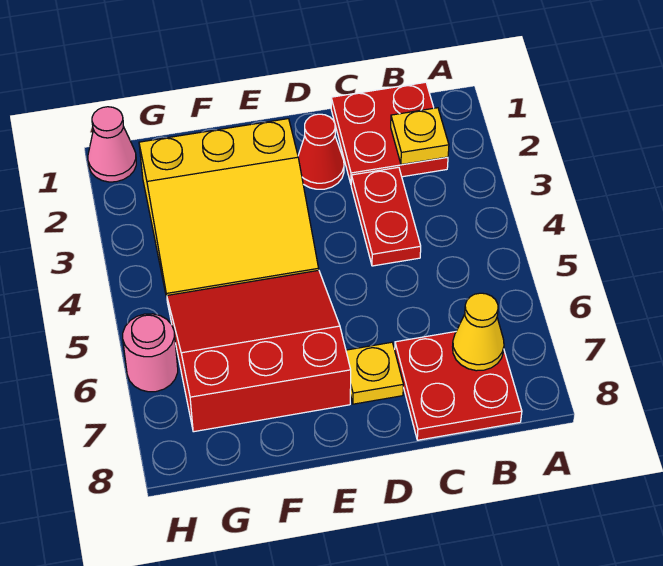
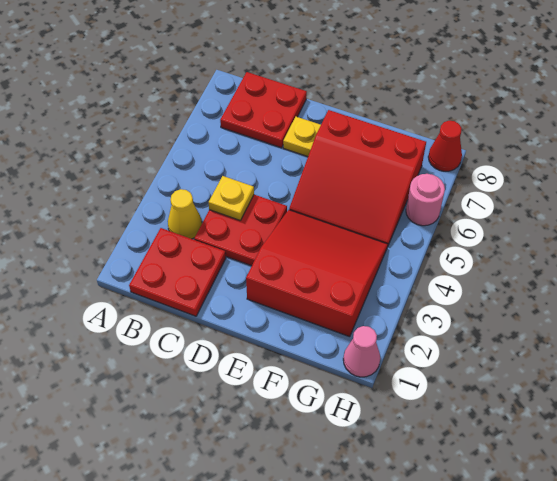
yellow plate B2 level 2 -> yellow plate C4 level 2
yellow cone B7 level 2 -> yellow cone B3 level 1
red plate C3:C4 level 1 -> red plate C3:D4 level 1
red cone D2 level 1 -> red cone H8 level 1
yellow slope E2:G4 level 1 top 2 -> red slope E2:G4 level 1 top 2

